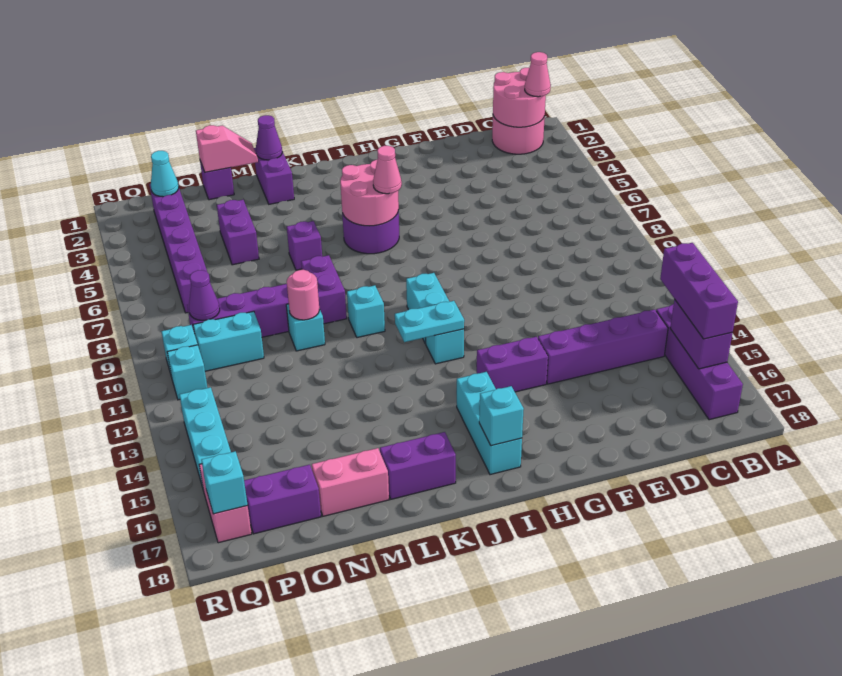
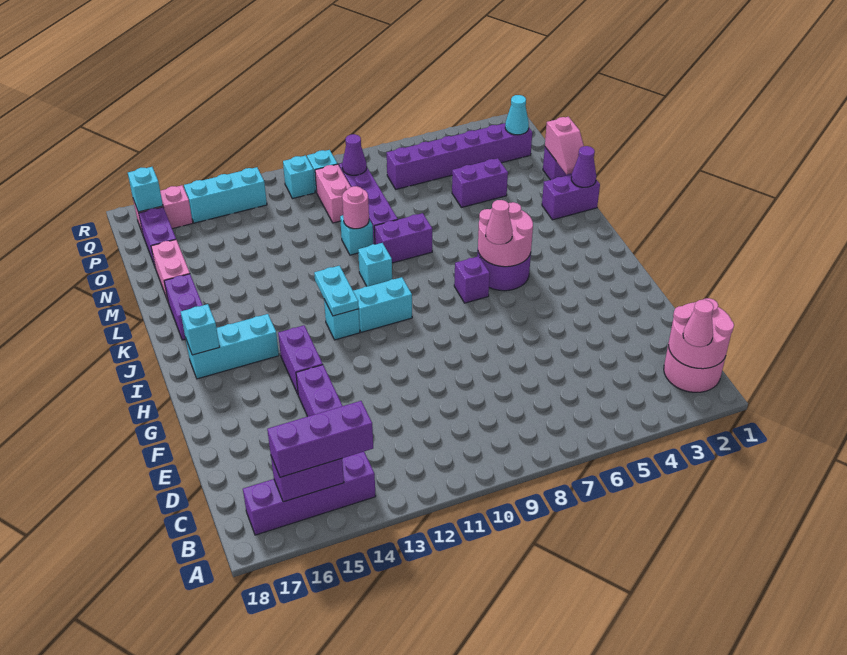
purple brick L6 level 1 -> purple brick I7 level 1
cyan brick O10:P10 level 1 -> pink brick O10:P10 level 1

